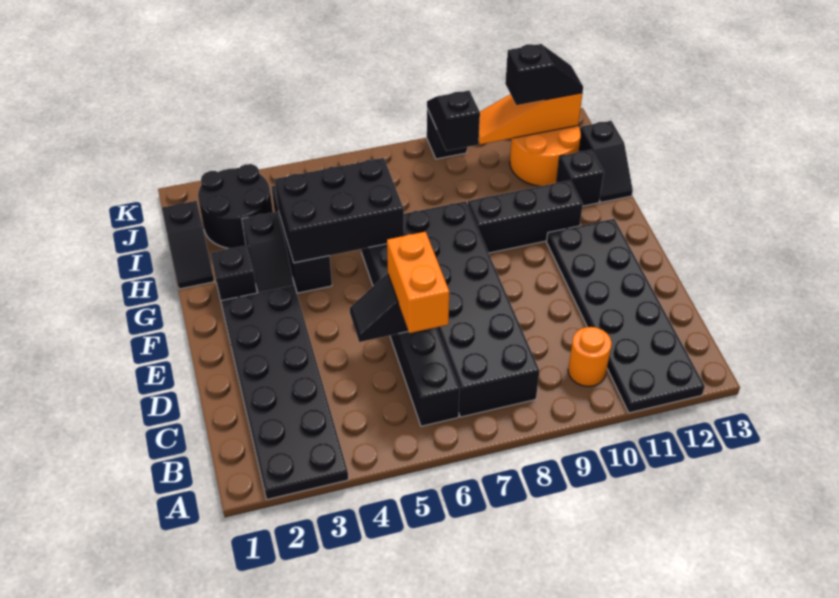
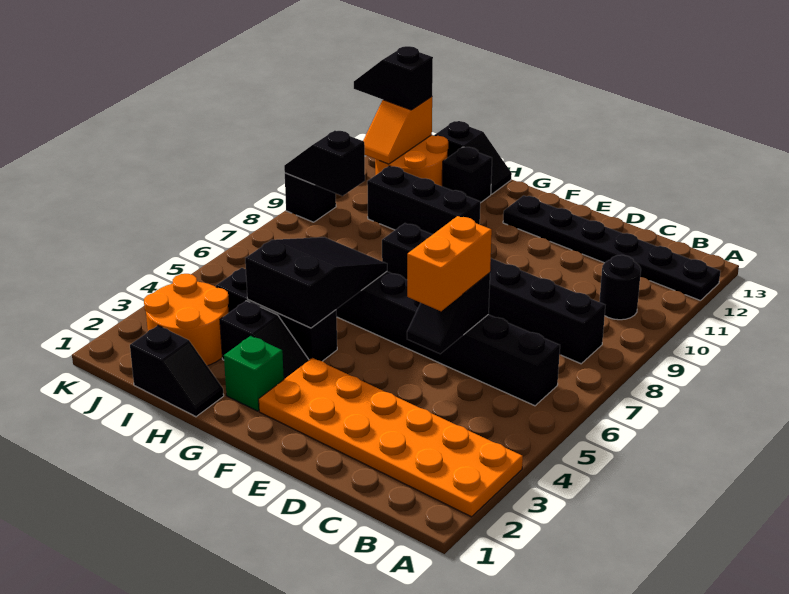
black plate A2:F3 level 1 -> orange plate A2:F3 level 1
black plate A11:F12 level 1 -> black plate A12:F12 level 1
black brick B7:G8 level 1 -> black brick B8:G8 level 1
orange round brick B10 level 1 -> black round brick B10 level 1
orange brick C6:D6 level 3 -> orange brick D5:D6 level 3
black brick G2 level 1 -> green brick G2 level 1
black brick G4:H6 level 2 -> black slope G4:H6 level 2 top 4
black brick G9:G11 level 1 -> black brick G10:I10 level 1
black round brick I2:J3 level 1 -> orange round brick I2:J3 level 1
orange slope J10:J12 level 2 top 12 -> orange slope J11:J12 level 2 top 12
black slope J11:J12 level 3 top 11 -> black slope J12:K12 level 3 top J

